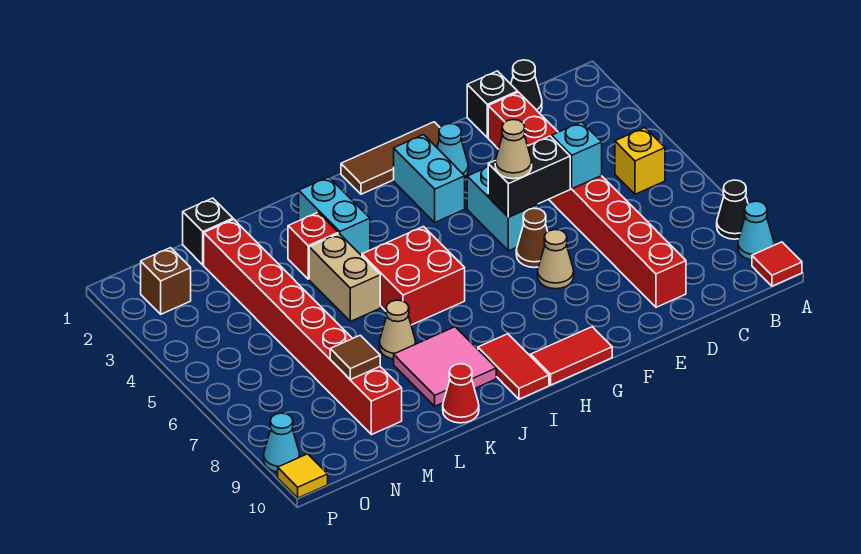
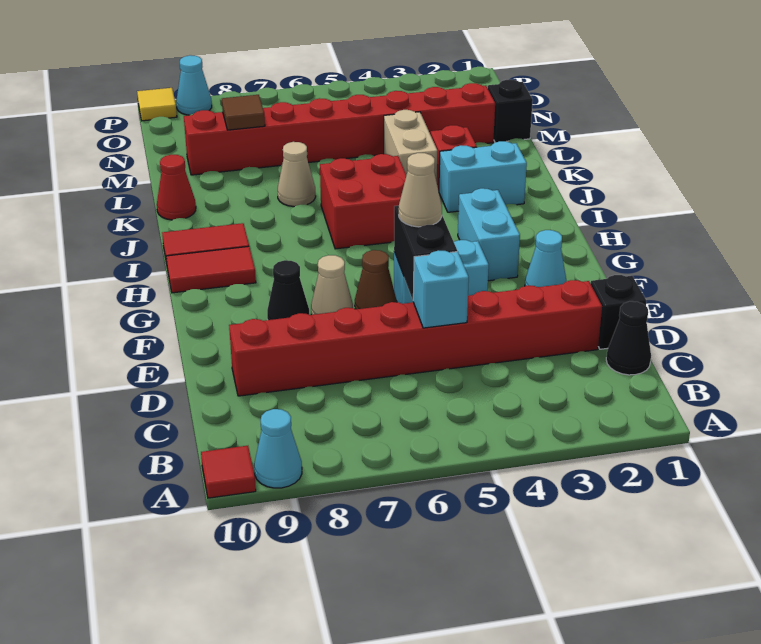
black cone A8 level 1 -> black cone F8 level 1
yellow brick B5 level 1 -> none
brown tile F1:H1 level 1 -> none
cyan brick G2:G3 level 1 -> cyan brick G3:H3 level 1
red tile G10:H10 level 1 -> red tile H9:H10 level 1
pink tile J8:K9 level 1 -> none
tan brick K4:K5 level 1 -> tan brick K4:L4 level 1
brown brick O2 level 1 -> none

